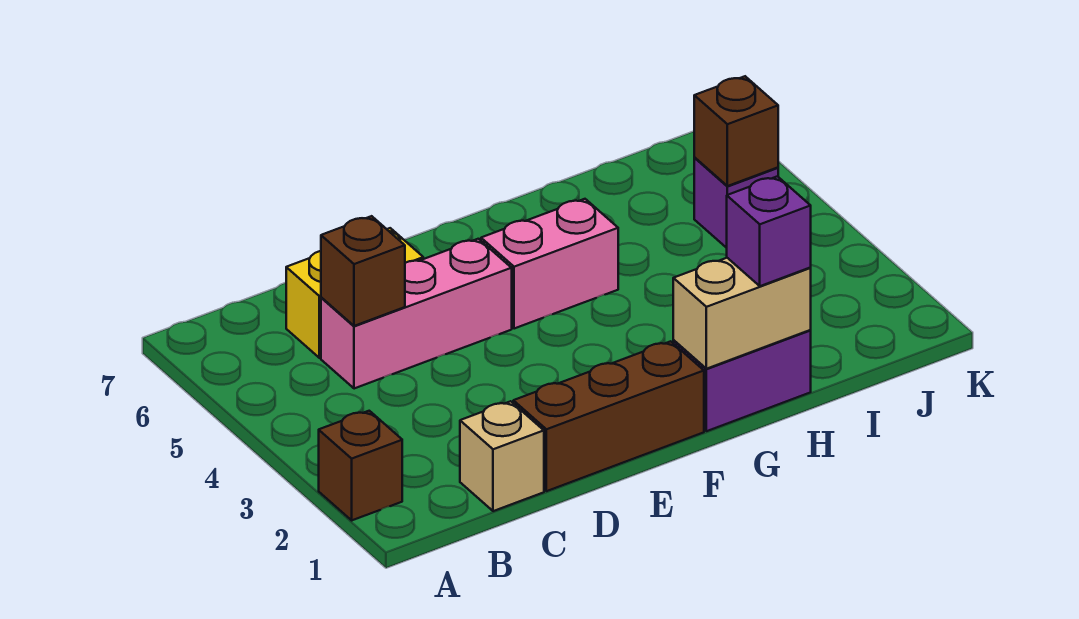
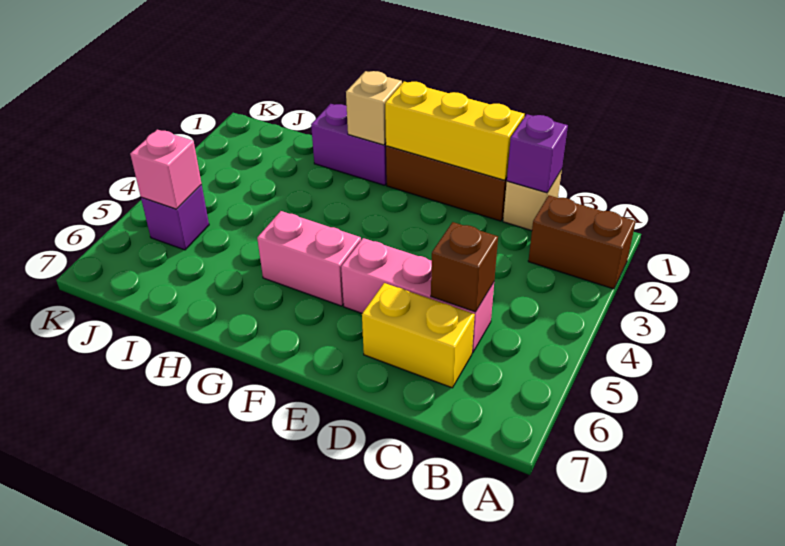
brown brick A2 level 1 -> brown brick A2:B2 level 1
none -> yellow brick D1:F1 level 2
tan brick G1:H1 level 2 -> tan brick G1 level 2
purple brick H1 level 3 -> purple brick C1 level 2
brown brick J5 level 2 -> pink brick J5 level 2

